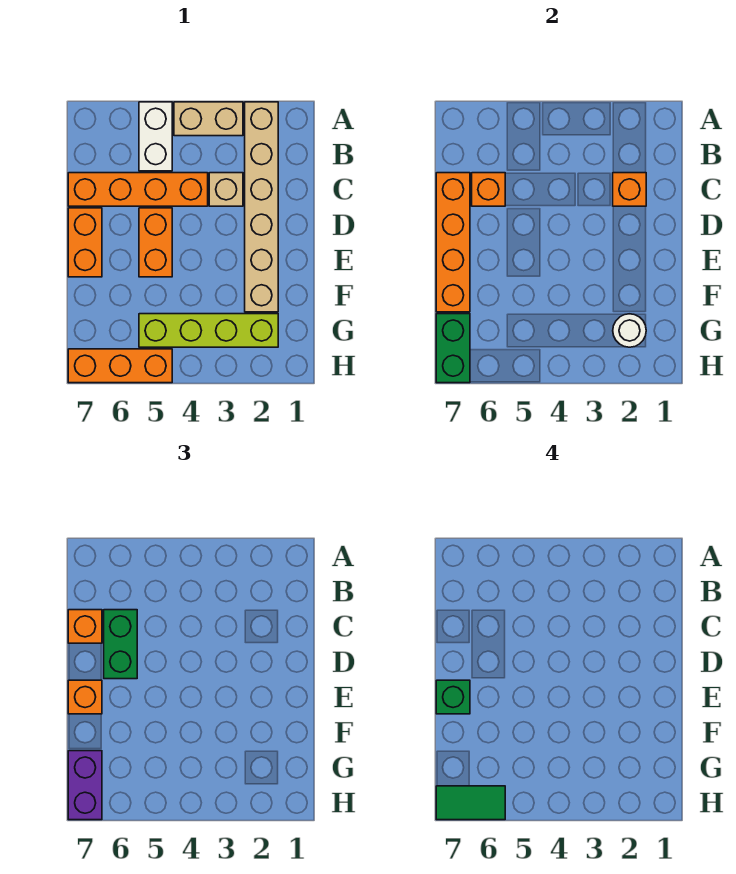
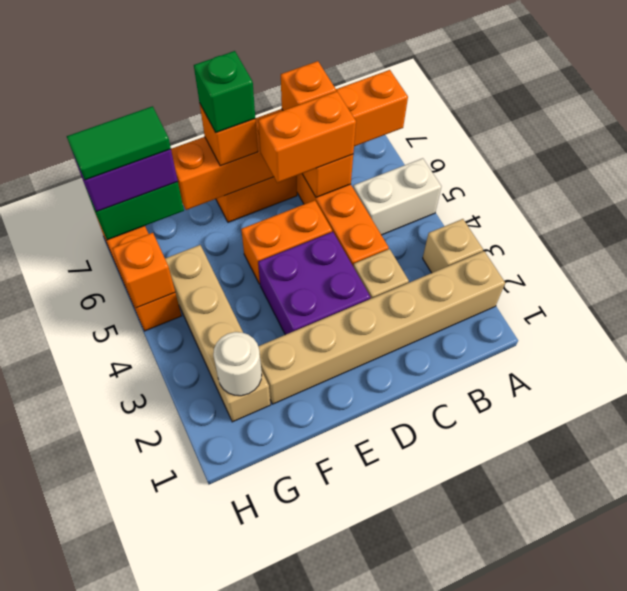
tan brick A3:A4 level 1 -> tan brick A3 level 1
orange brick C2 level 2 -> orange brick H5 level 2
green brick C6:D6 level 3 -> orange brick C6:D6 level 3
orange brick C7:F7 level 2 -> orange brick A7:F7 level 2
none -> purple brick D3:E4 level 1
lime brick G2:G5 level 1 -> tan brick G2:G5 level 1
green tile H6:H7 level 4 -> green tile G7:H7 level 4

